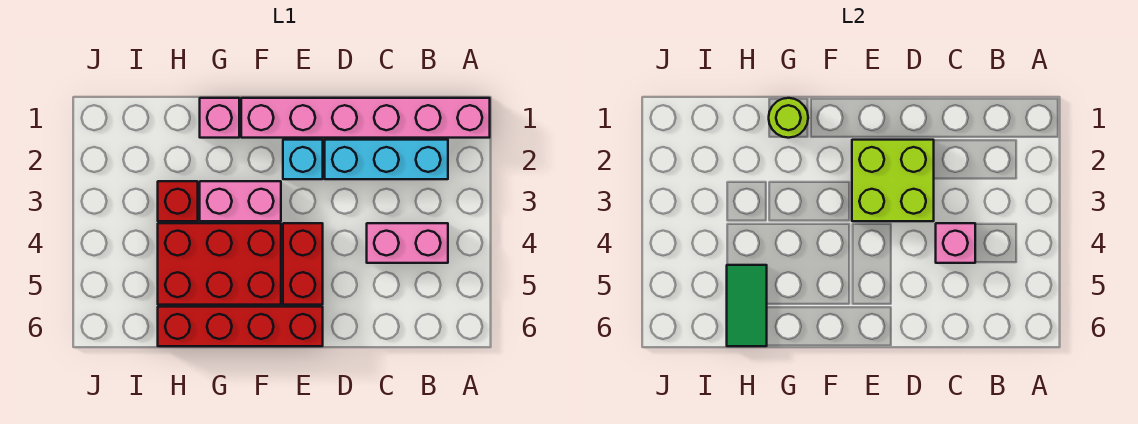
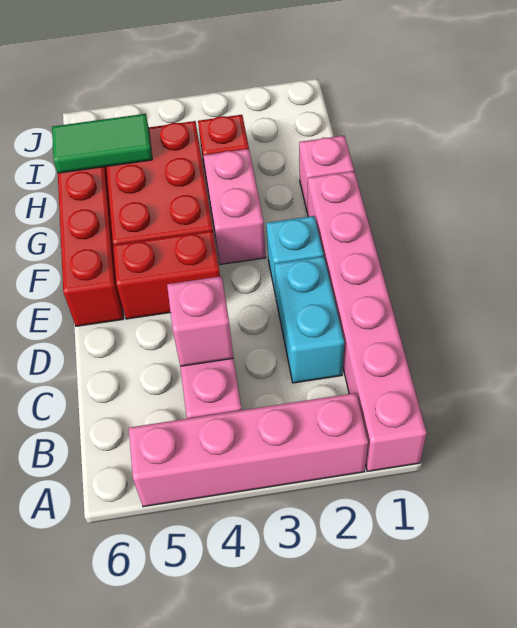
none -> pink brick A2:A5 level 1
cyan brick B2:D2 level 1 -> cyan brick C2:D2 level 1
lime brick D2:E3 level 2 -> none
lime round brick G1 level 2 -> none

